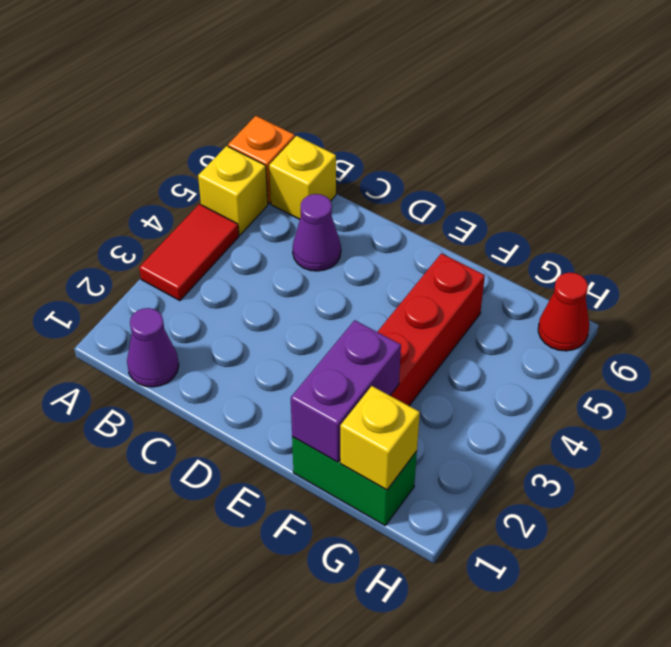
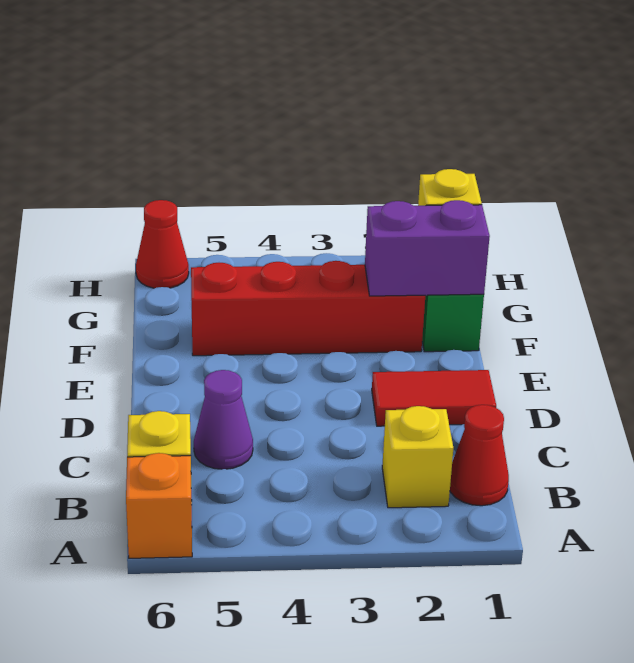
red tile A3:A4 level 1 -> red tile D1:D2 level 1
yellow brick A5 level 1 -> yellow brick B2 level 1
purple cone B1 level 1 -> red cone B1 level 1

